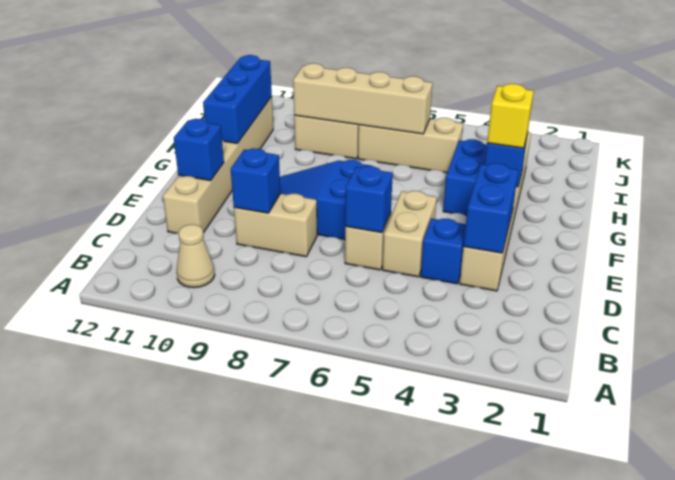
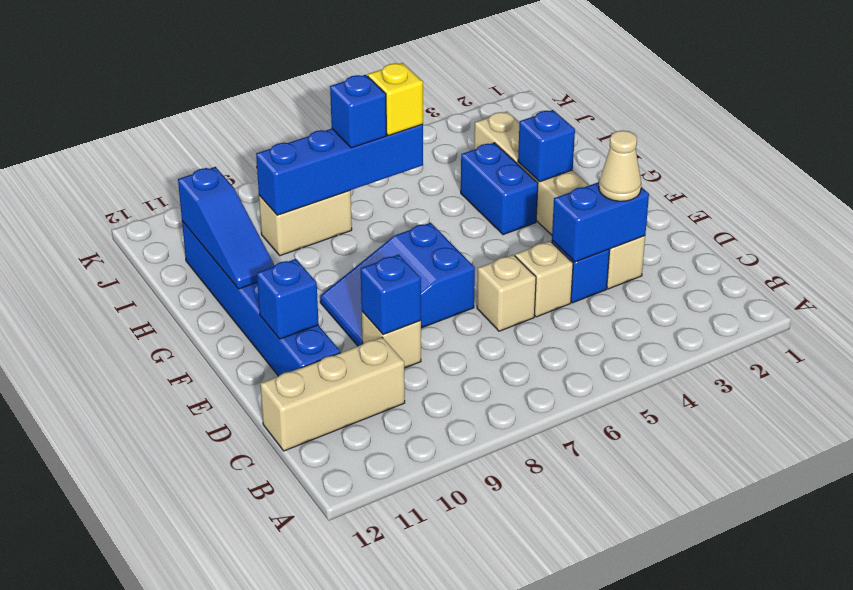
tan cone B10 level 1 -> tan cone D3 level 3
blue brick D3:E3 level 2 -> blue brick D3:D4 level 2
tan brick D5:E5 level 1 -> tan brick D5 level 1
blue brick D6 level 2 -> blue brick I7 level 3
tan brick D8:D9 level 1 -> tan brick D9 level 1
tan brick D11:I11 level 1 -> blue brick D11:I11 level 1
yellow brick G3 level 3 -> yellow brick I6 level 3
blue brick G11:I11 level 2 -> blue slope G11:I11 level 2 top I
tan brick I5:I7 level 1 -> tan brick C10:C12 level 1
tan brick I6:I9 level 2 -> blue brick I6:I9 level 2

